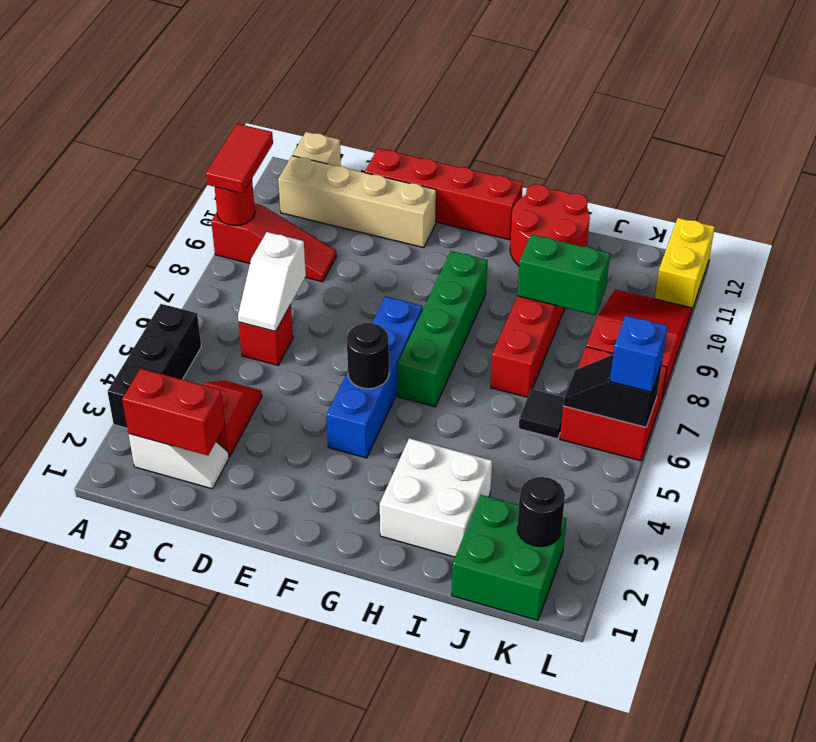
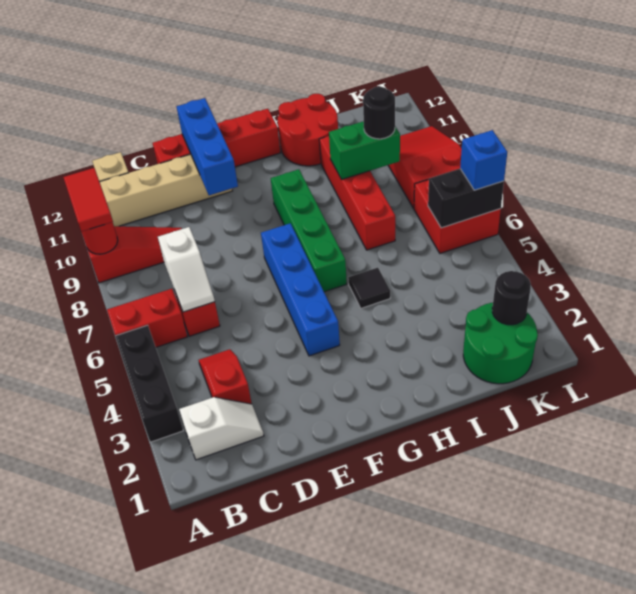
red brick B2:C2 level 2 -> red brick A6:B6 level 1
none -> blue brick E10:E12 level 2
black round brick F5 level 2 -> black round brick J9 level 3
white brick H2:I3 level 1 -> none
green brick J1:K2 level 1 -> green round brick J1:K2 level 1
black tile J6 level 1 -> black tile H5 level 1
black slope K6:L6 level 2 top L -> black brick K6:L6 level 2
yellow brick L11:L12 level 1 -> none

